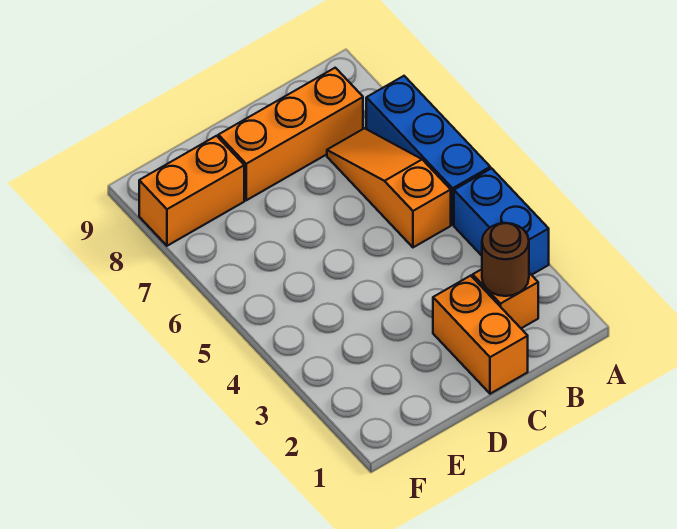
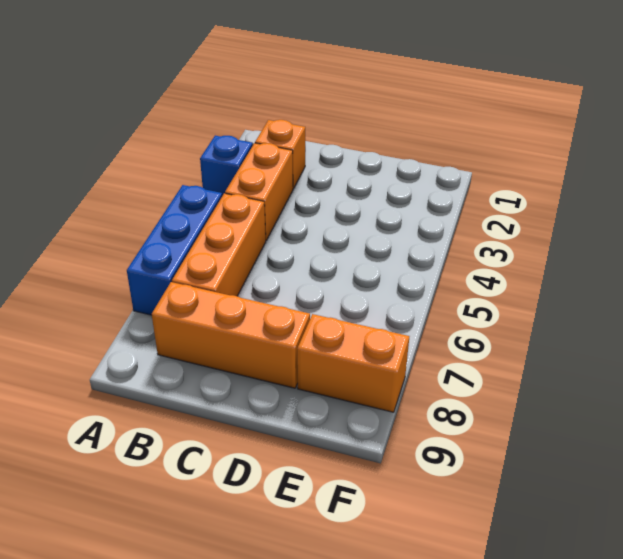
blue brick A3:A4 level 1 -> blue brick A3 level 1
brown round brick B2 level 2 -> none
orange slope B5:B7 level 1 top 5 -> orange brick B5:B7 level 1
orange brick C1:C2 level 1 -> orange brick B3:B4 level 1

